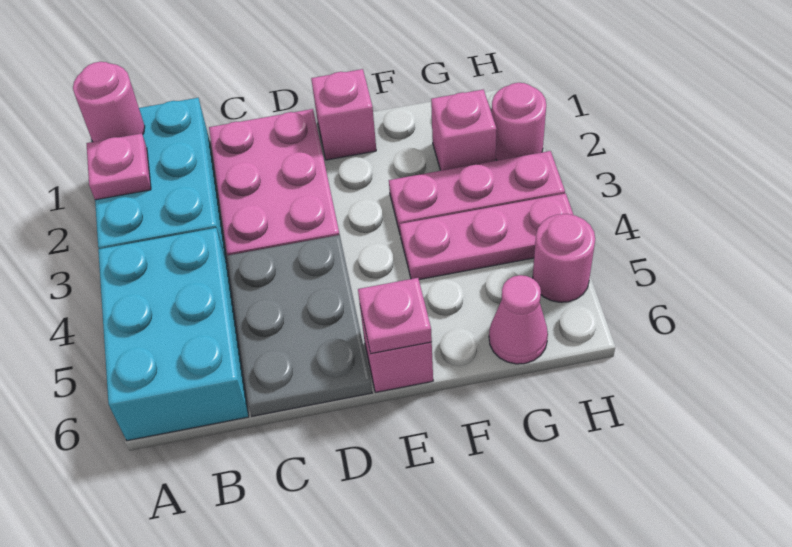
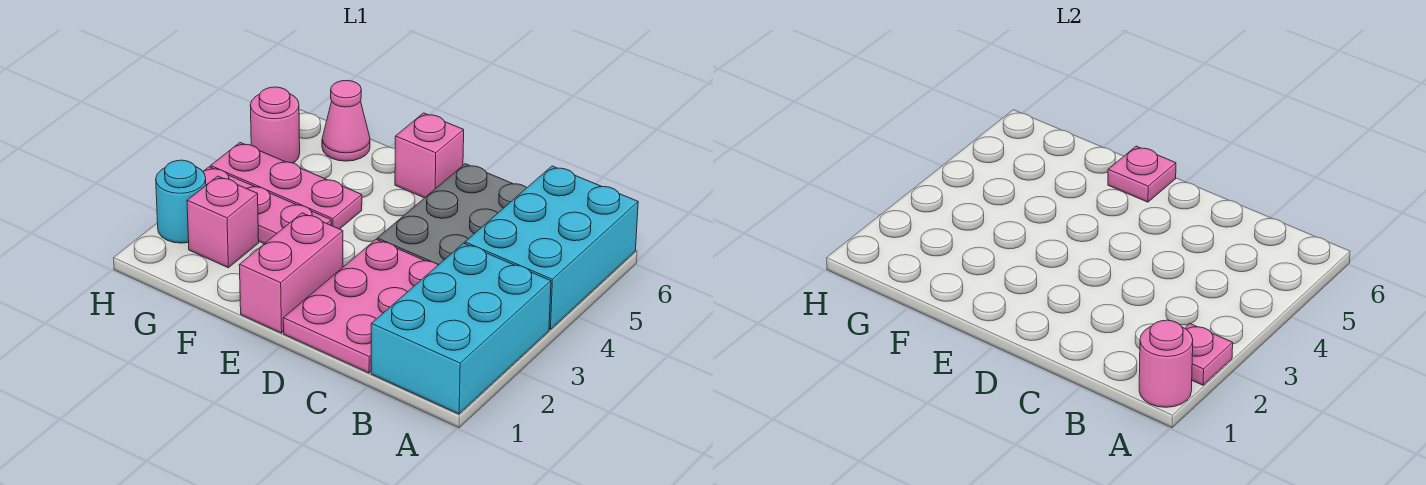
pink brick E1 level 1 -> pink brick E1:E2 level 1
pink round brick H2 level 1 -> cyan round brick H2 level 1

